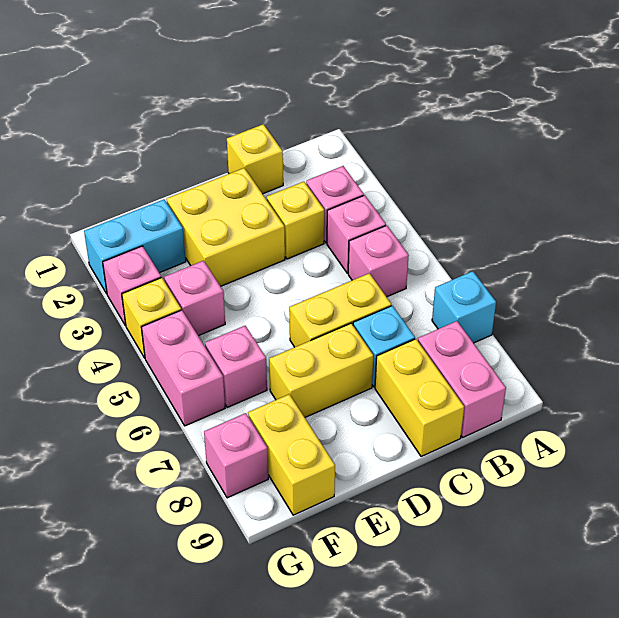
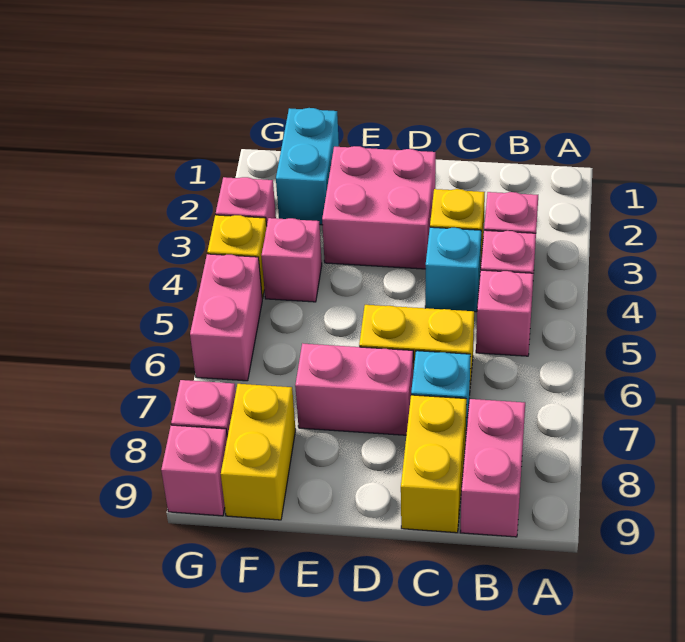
cyan brick A7 level 1 -> cyan brick C4 level 1
yellow brick C1 level 1 -> none
yellow brick D2:E3 level 1 -> pink brick D2:E3 level 1
yellow brick D7:E7 level 1 -> pink brick D7:E7 level 1
cyan brick F2:G2 level 1 -> cyan brick F1:F2 level 1
pink brick F6 level 1 -> pink brick G9 level 1

